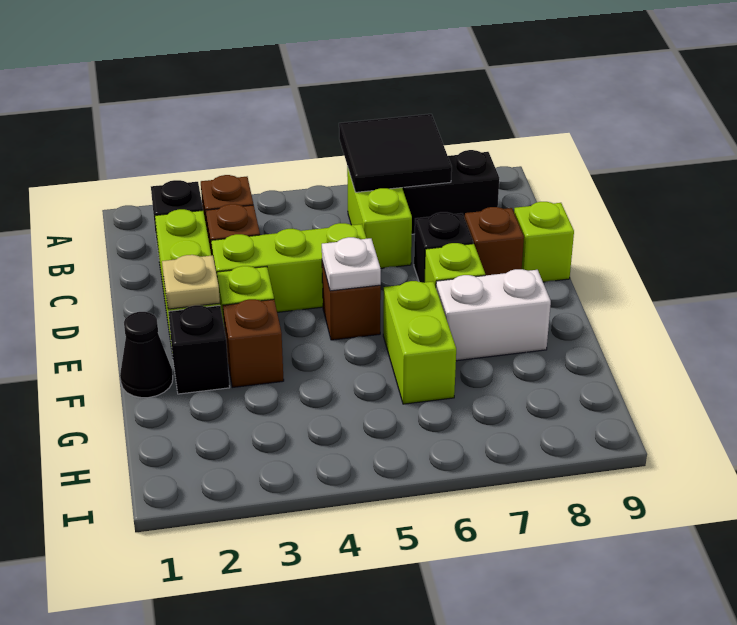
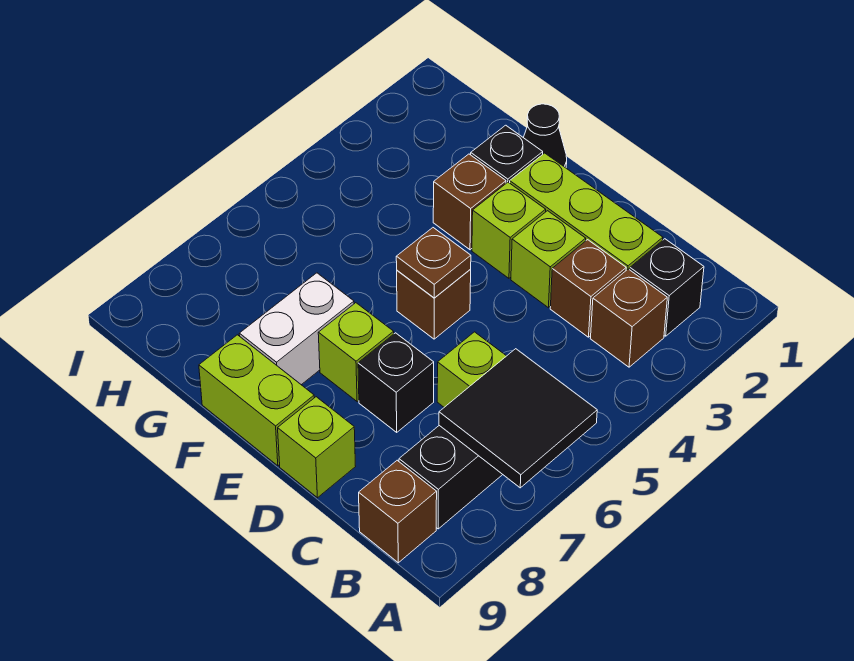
lime brick D3:D5 level 1 -> lime brick D3 level 1
brown brick D8 level 1 -> brown brick B9 level 1
tan plate E2 level 2 -> none
white plate E5 level 2 -> brown plate E5 level 2
lime brick F6:G6 level 1 -> lime brick E9:F9 level 1

